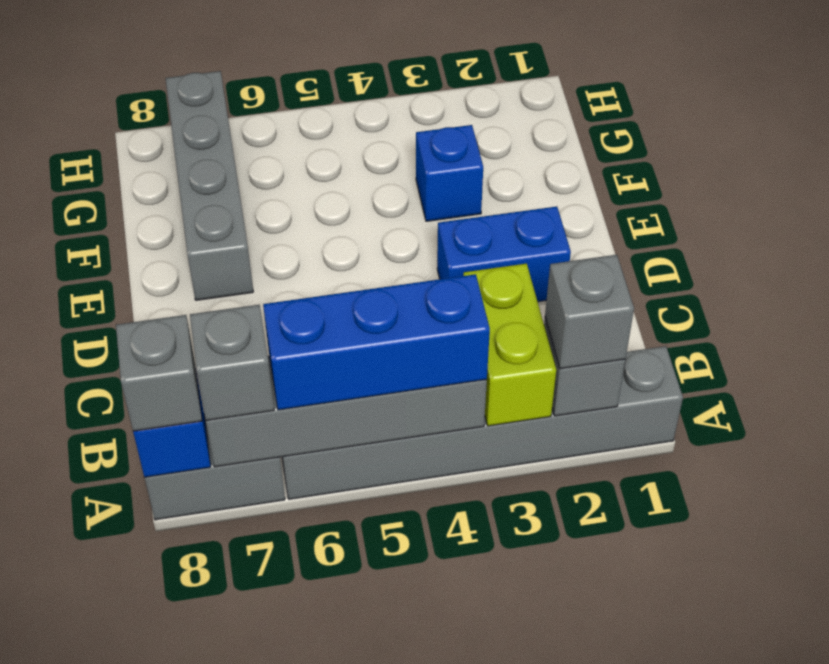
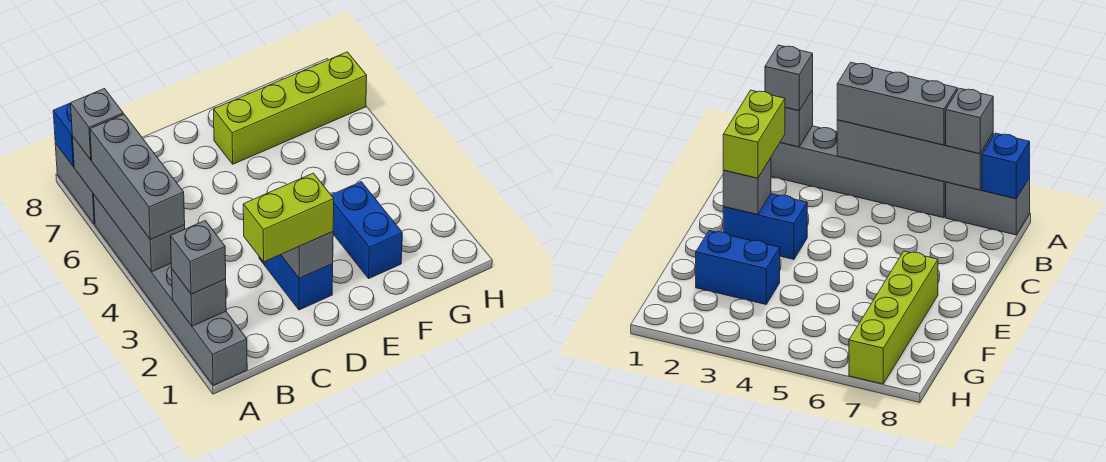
lime brick A3:B3 level 2 -> lime brick C2:D2 level 3
blue brick A4:A6 level 3 -> grey brick A4:A6 level 3
grey brick A8 level 3 -> grey brick D2 level 2
grey brick E7:H7 level 1 -> lime brick E7:H7 level 1
blue brick F3 level 1 -> blue brick F2:F3 level 1

